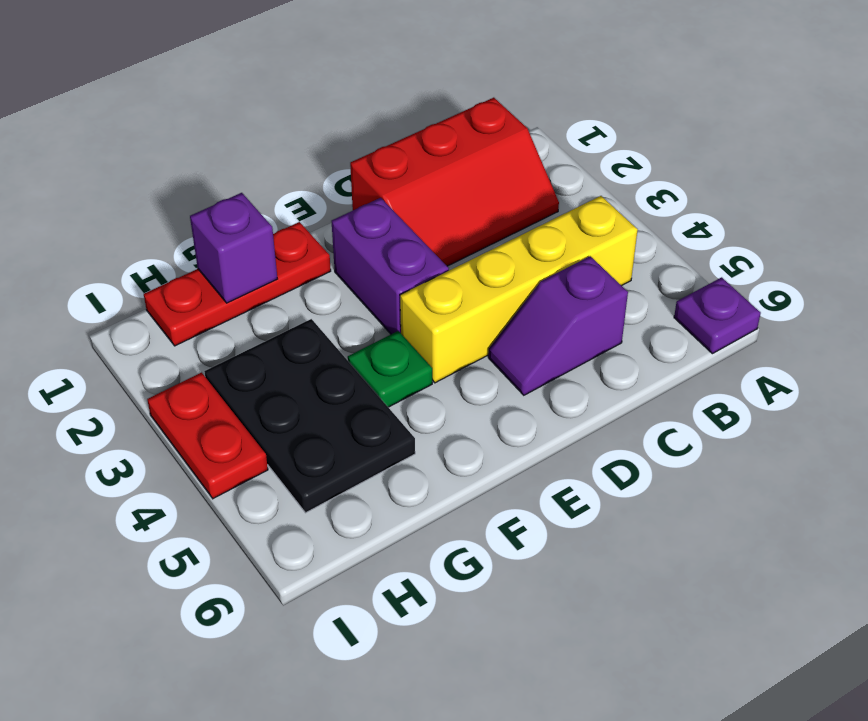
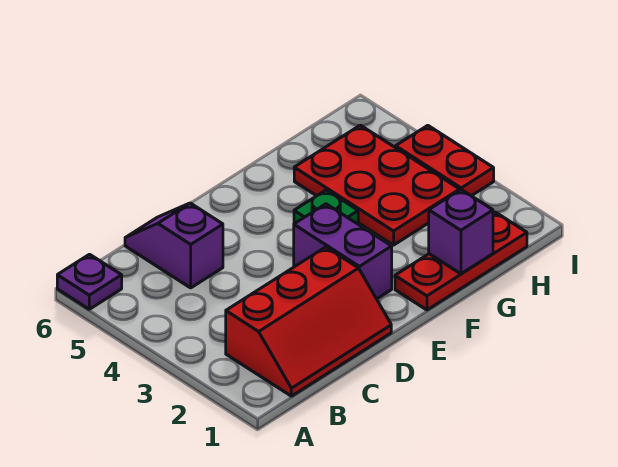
red slope B1:D2 level 1 top 1 -> red slope B1:D2 level 1 top 2
yellow brick B4:E4 level 1 -> none
purple slope C5:D5 level 1 top C -> purple slope C5:C6 level 1 top 5
black plate G3:H5 level 1 -> red plate G3:H5 level 1

